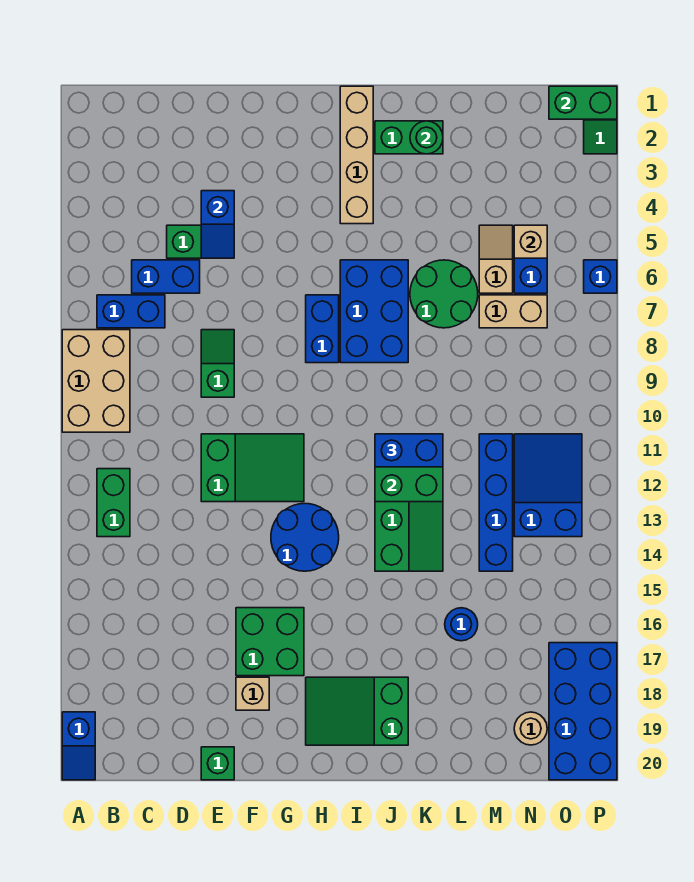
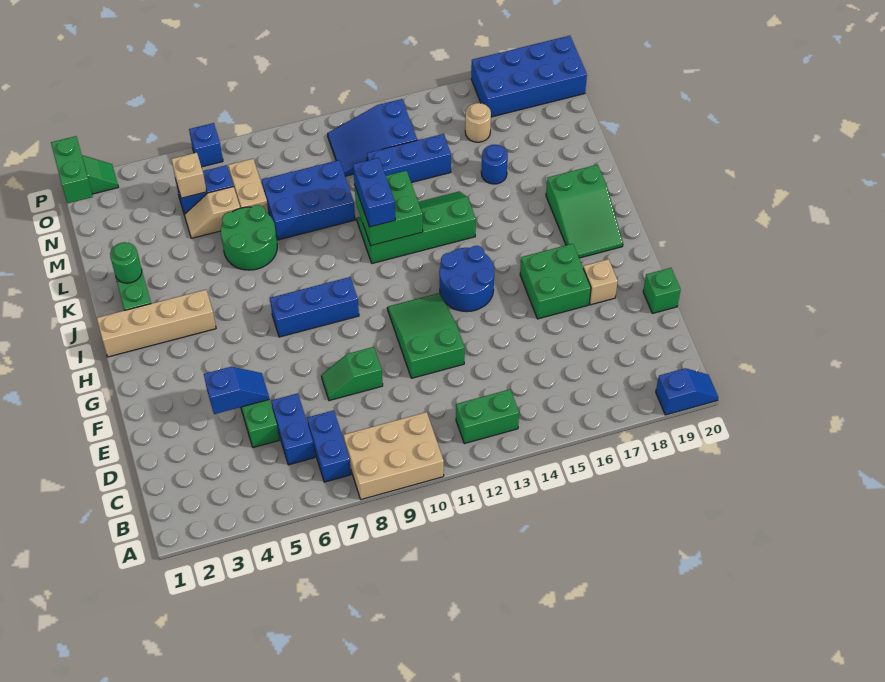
blue brick H7:H8 level 1 -> blue brick H7:H9 level 1
blue brick I6:J8 level 1 -> blue brick L8:M10 level 1
blue brick M11:M14 level 1 -> blue brick M12:M14 level 1
tan round brick N19 level 1 -> tan round brick N16 level 1

